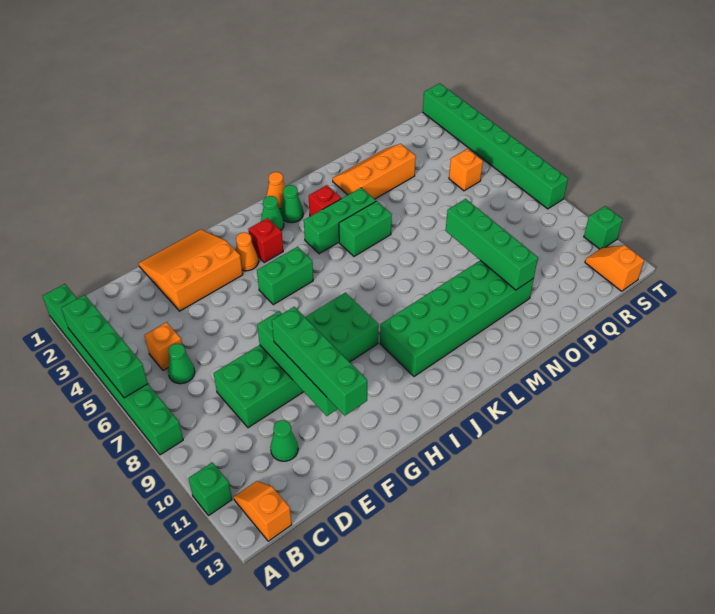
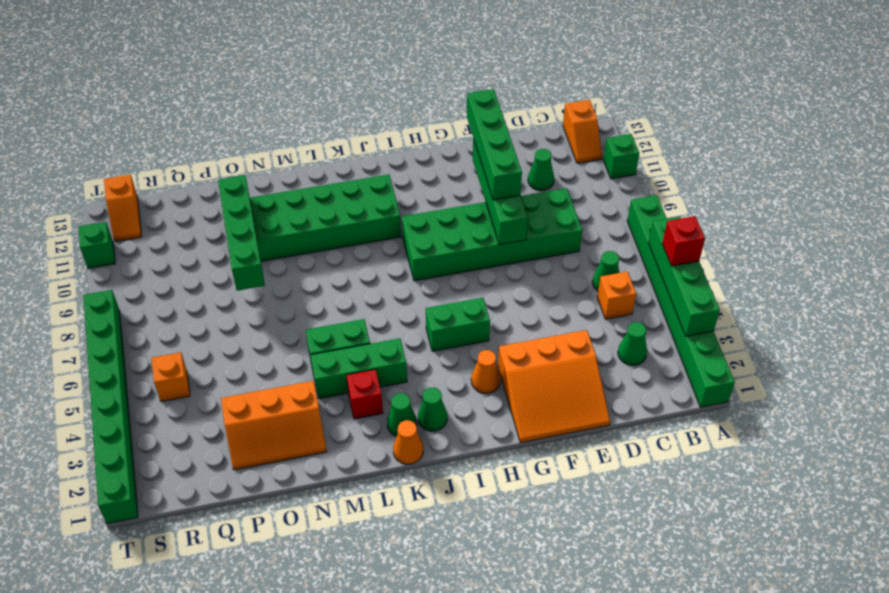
none -> green cone C3 level 1
red brick I3 level 1 -> red brick A5 level 3

